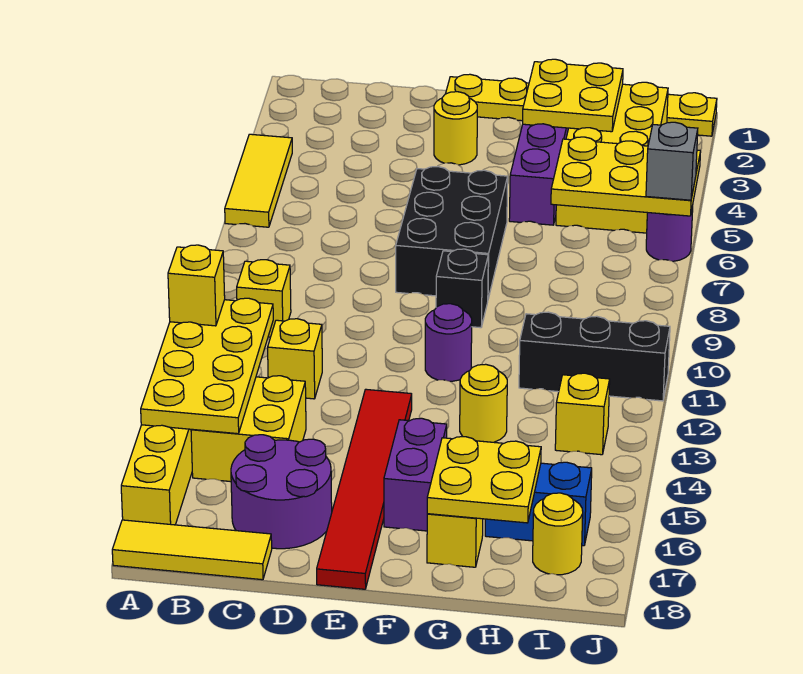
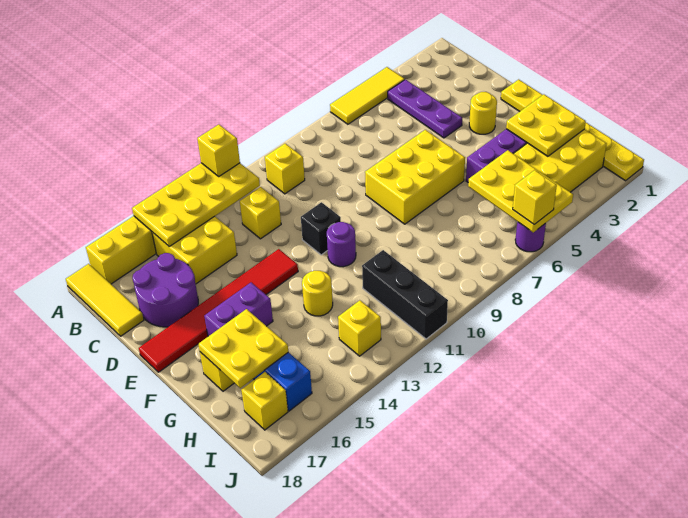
none -> purple plate B4:D4 level 1
black brick E6:F8 level 1 -> yellow brick E6:F8 level 1
black brick F9 level 1 -> black brick E11 level 1
yellow round brick I17 level 1 -> yellow brick I17 level 1
grey brick J6 level 3 -> yellow brick J6 level 3

